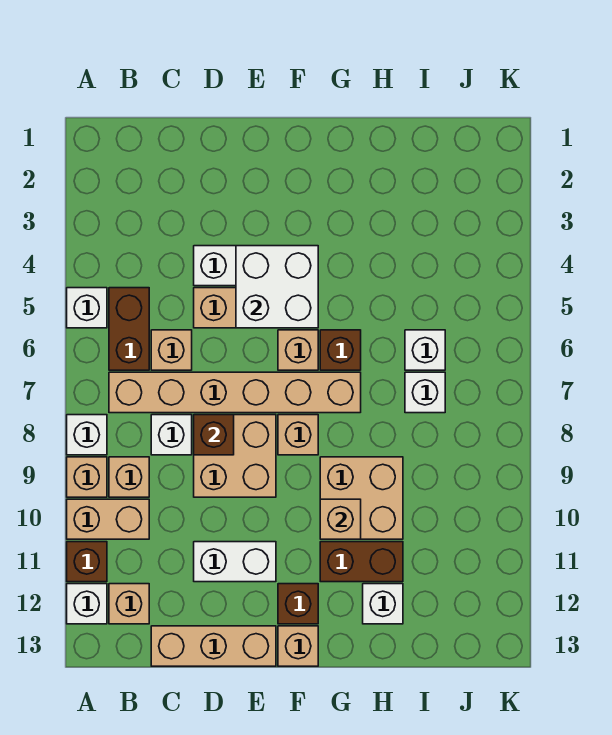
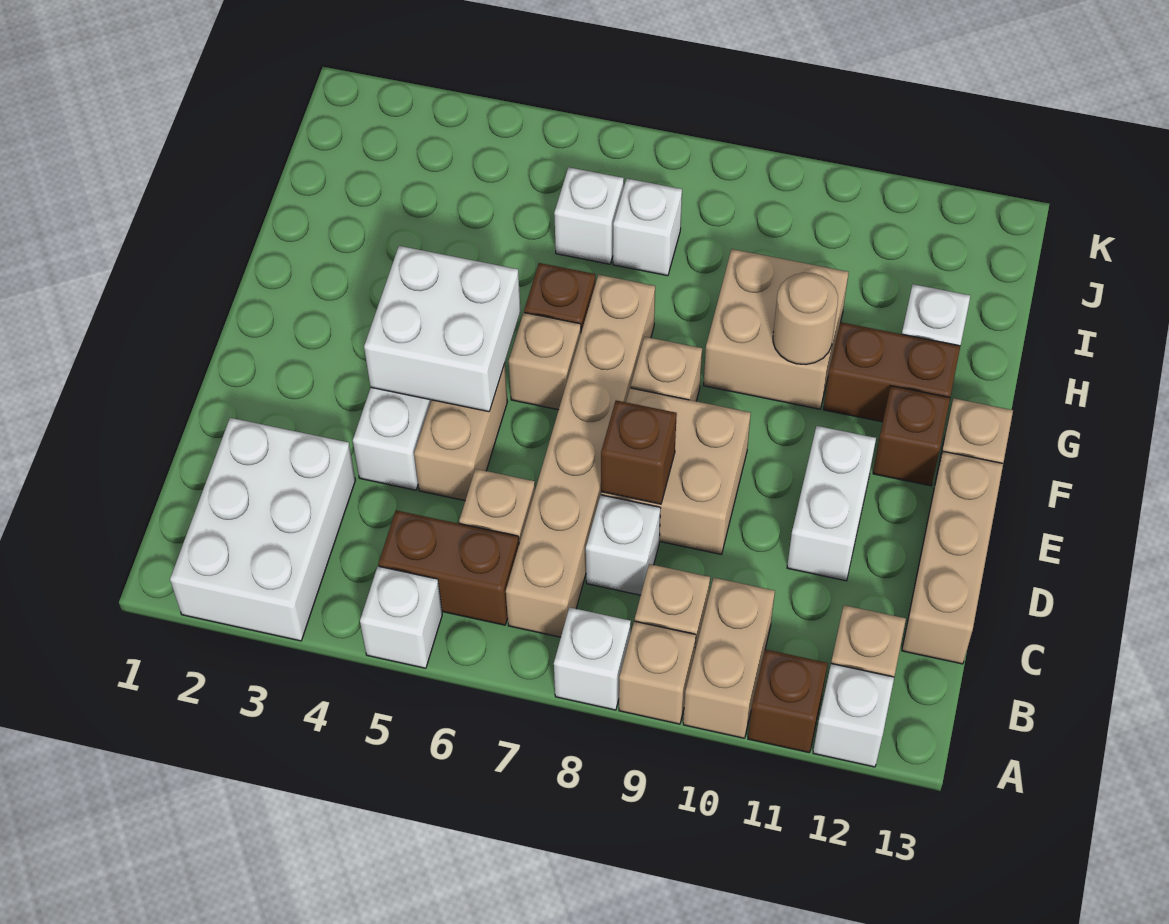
none -> white brick A2:C3 level 1
tan brick G10 level 2 -> tan round brick G10 level 2
brown brick G11:H11 level 1 -> brown brick G11:G12 level 1

